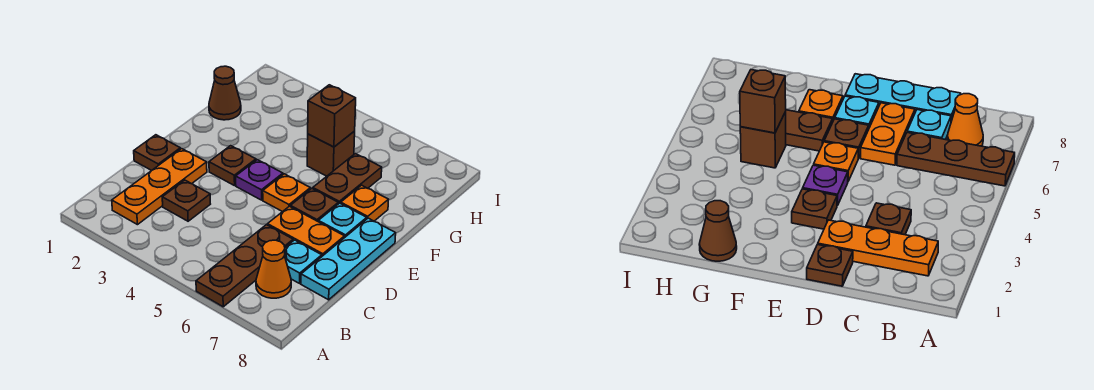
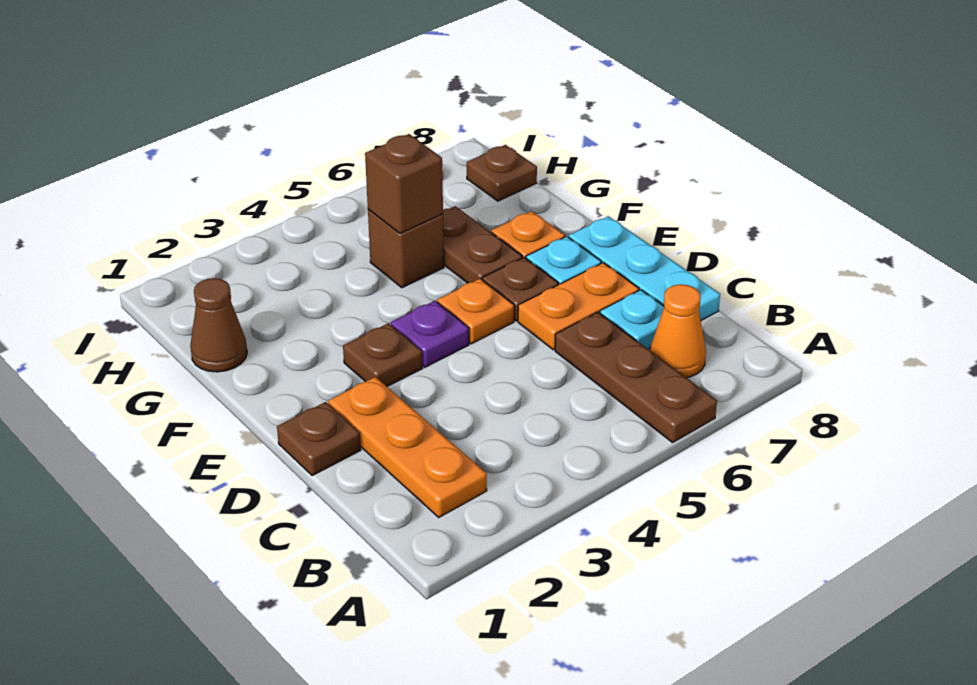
brown plate C3 level 1 -> brown plate H8 level 1

